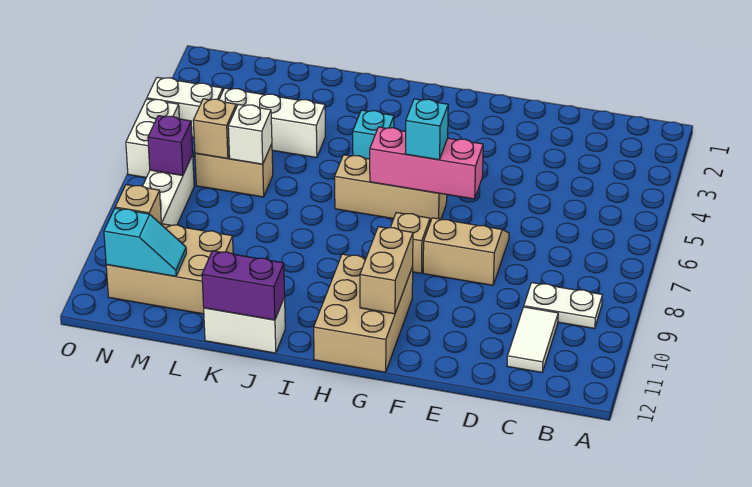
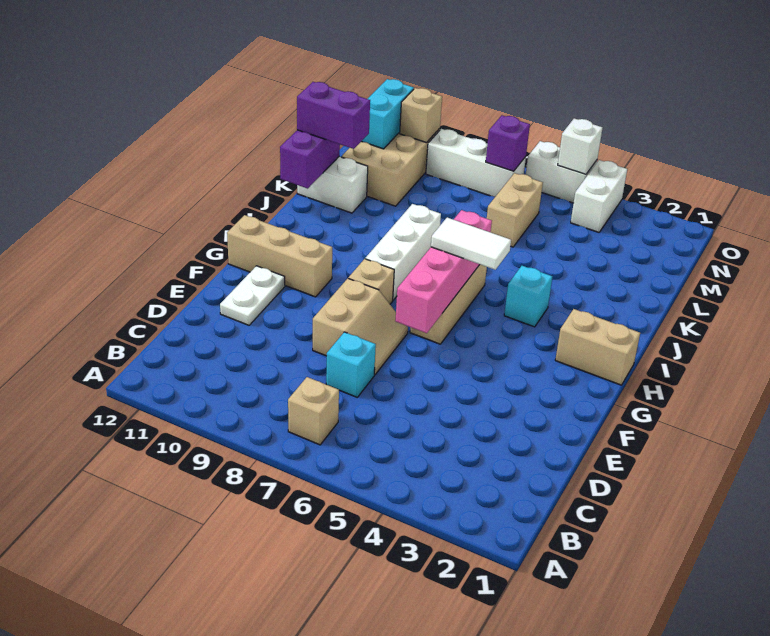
white plate B9:C9 level 1 -> white plate E11:F11 level 1
white tile C10:C11 level 1 -> white tile H5:H6 level 3
pink brick F6:H6 level 2 -> pink brick F6:I6 level 2
cyan brick G6 level 3 -> cyan brick D7 level 1
tan brick G10:H12 level 1 -> tan brick G10:G12 level 1
tan brick G10:G11 level 2 -> tan brick H1:H2 level 1
white brick J12:K12 level 1 -> white brick K11:K12 level 1
white brick K4:M4 level 1 -> white brick H8:J8 level 1
none -> purple brick K11:K12 level 3
white brick L6 level 2 -> white brick O5 level 2
tan brick M6 level 2 -> tan brick B7 level 1
cyan slope M11:N11 level 2 top N -> cyan brick M11:N11 level 2

